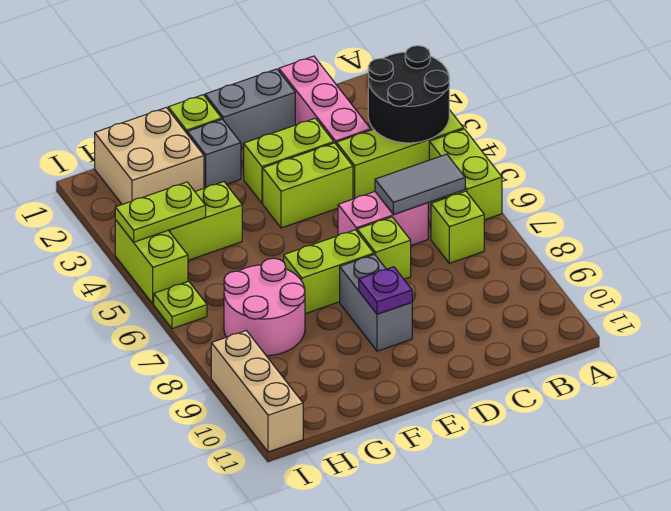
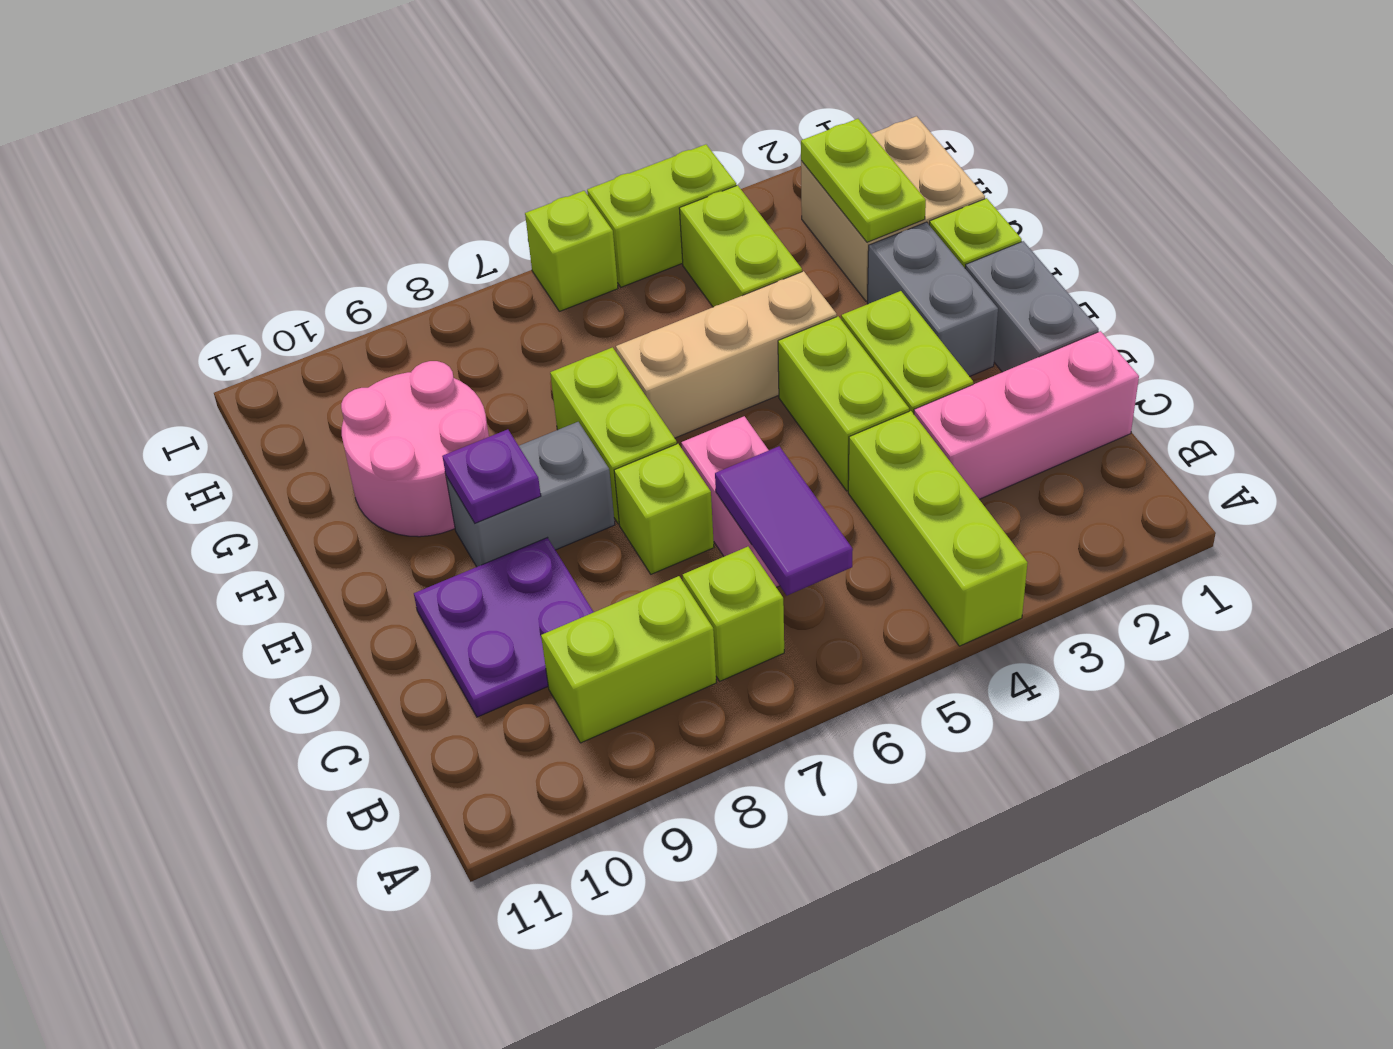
black round brick A3:B4 level 2 -> none
lime brick A5:A6 level 1 -> lime brick B8:B9 level 1
grey tile B6:C6 level 2 -> purple tile B6:C6 level 2
none -> purple plate C9:D10 level 1
grey brick F2 level 1 -> grey brick E2:F2 level 1
pink round brick G7:H8 level 1 -> pink round brick F9:G10 level 1
lime plate H4:I4 level 2 -> lime plate G2:H2 level 2
lime plate I6 level 1 -> lime brick I6 level 1
tan brick I9:I11 level 1 -> tan brick F4:F6 level 1

